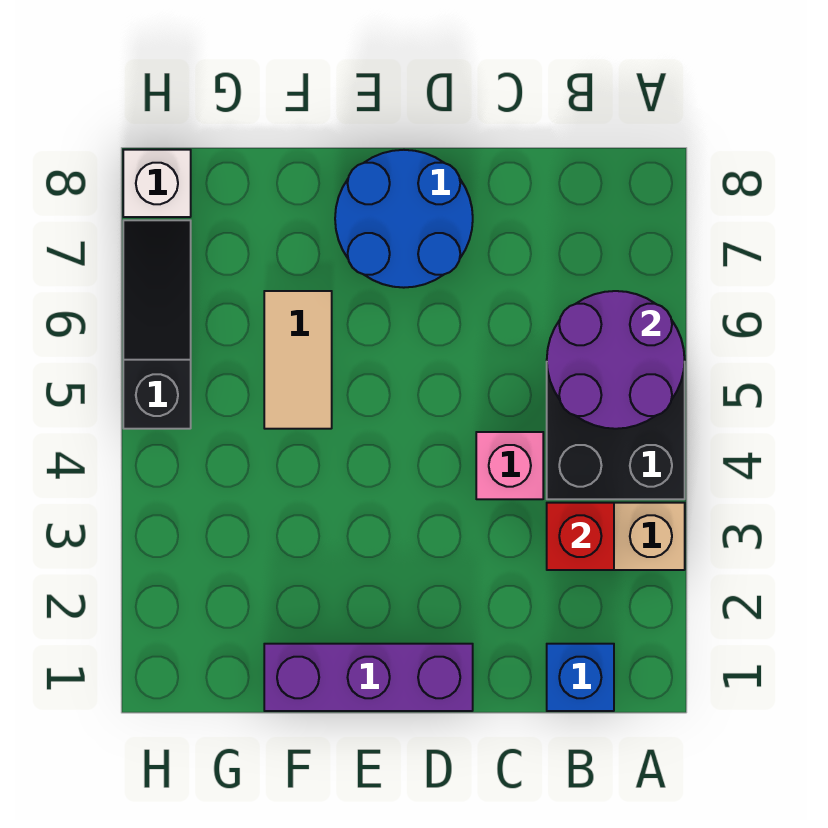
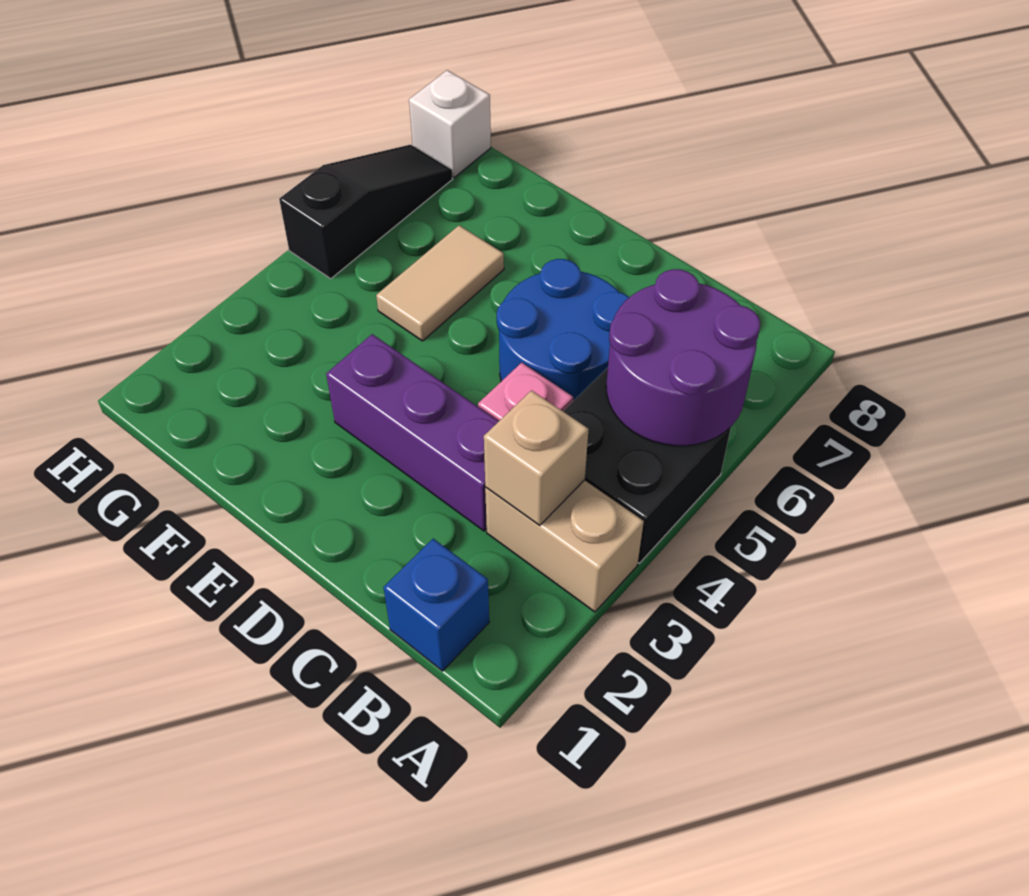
red brick B3 level 2 -> tan brick B3 level 2
purple brick D1:F1 level 1 -> purple brick C3:E3 level 1
blue round brick D7:E8 level 1 -> blue round brick C5:D6 level 1

